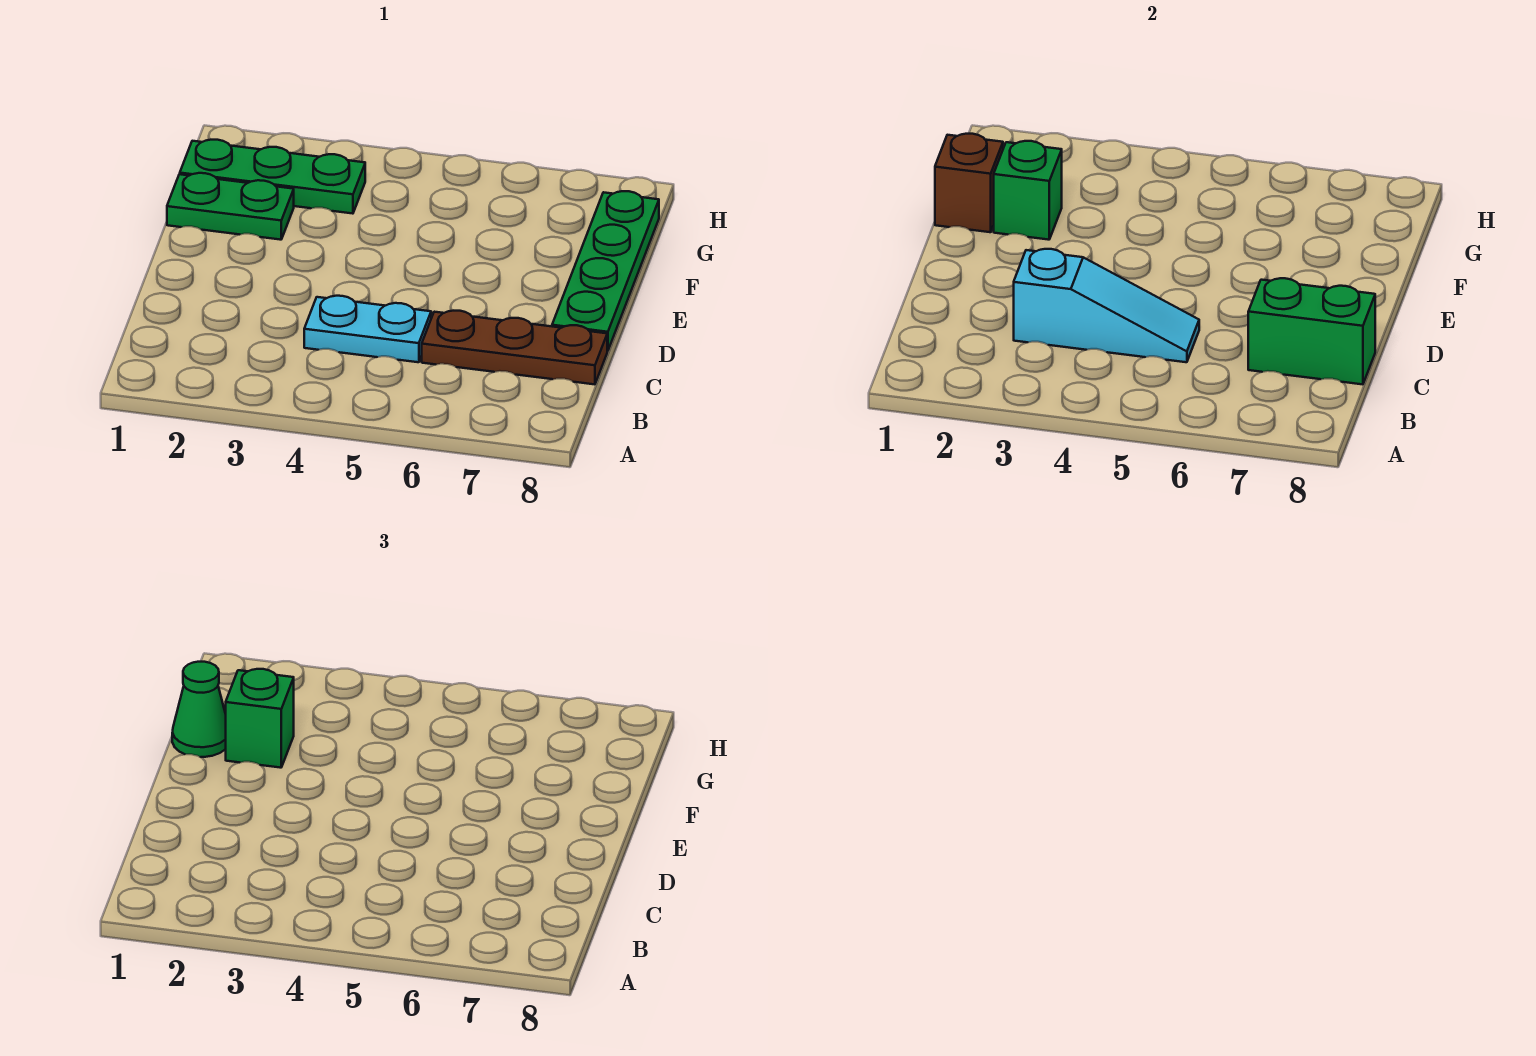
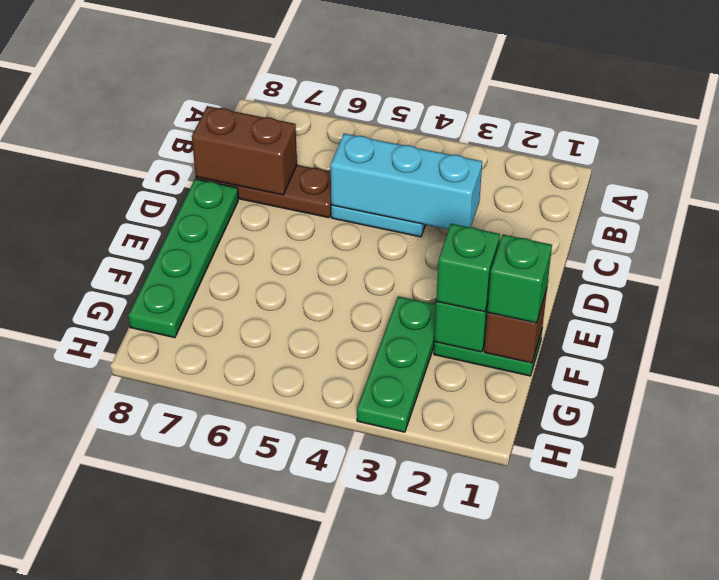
cyan slope C3:C5 level 2 top 3 -> cyan brick C3:C5 level 2
green brick C7:C8 level 2 -> brown brick C7:C8 level 2
green cone F1 level 3 -> green brick F1 level 3
green plate G1:G3 level 1 -> green plate F3:H3 level 1

